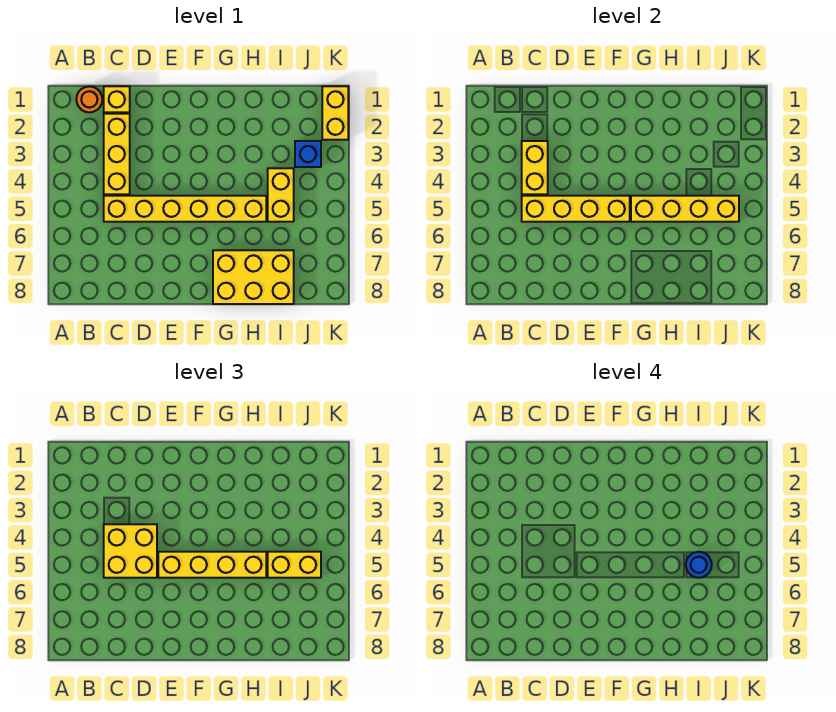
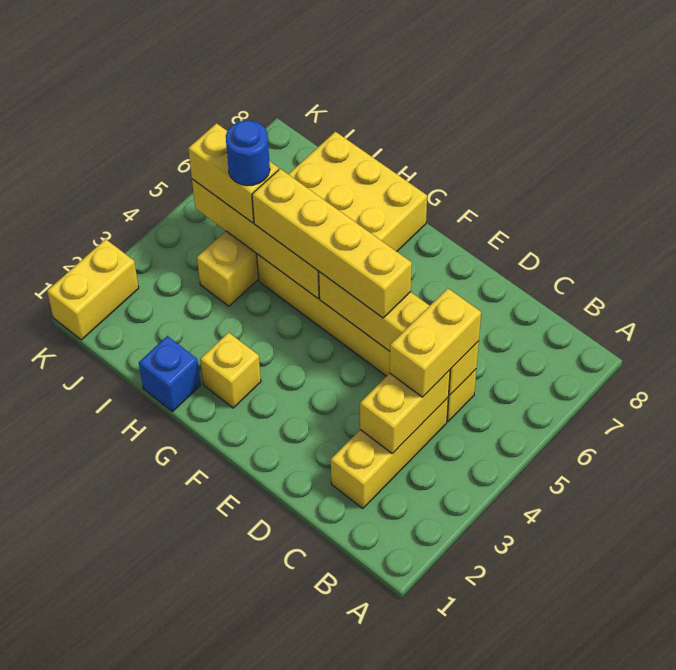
orange round brick B1 level 1 -> none
yellow brick C1 level 1 -> yellow brick G2 level 1
yellow brick C4:D5 level 3 -> yellow brick C4:C5 level 3
blue brick J3 level 1 -> blue brick H1 level 1

